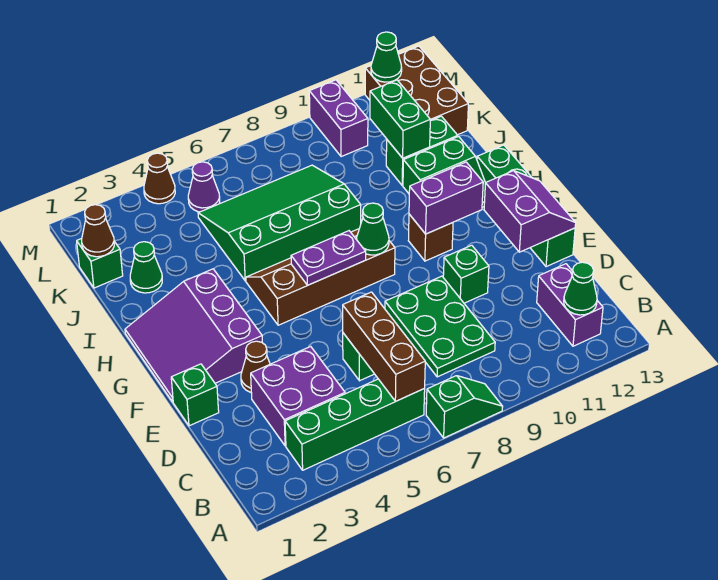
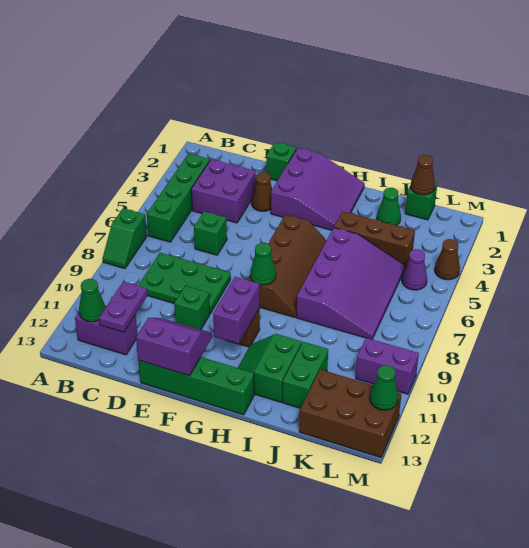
brown brick B6:D6 level 2 -> brown brick I4:K4 level 1
purple slope E12:F13 level 2 top 12 -> purple slope E12:F13 level 2 top 13
purple slope F1:H3 level 1 top 3 -> purple slope F1:H3 level 1 top F
purple plate G6:G7 level 2 -> purple plate C11:C12 level 2
green slope I5:K8 level 1 top I -> purple slope I5:K8 level 1 top I
green brick J11:K11 level 2 -> none

